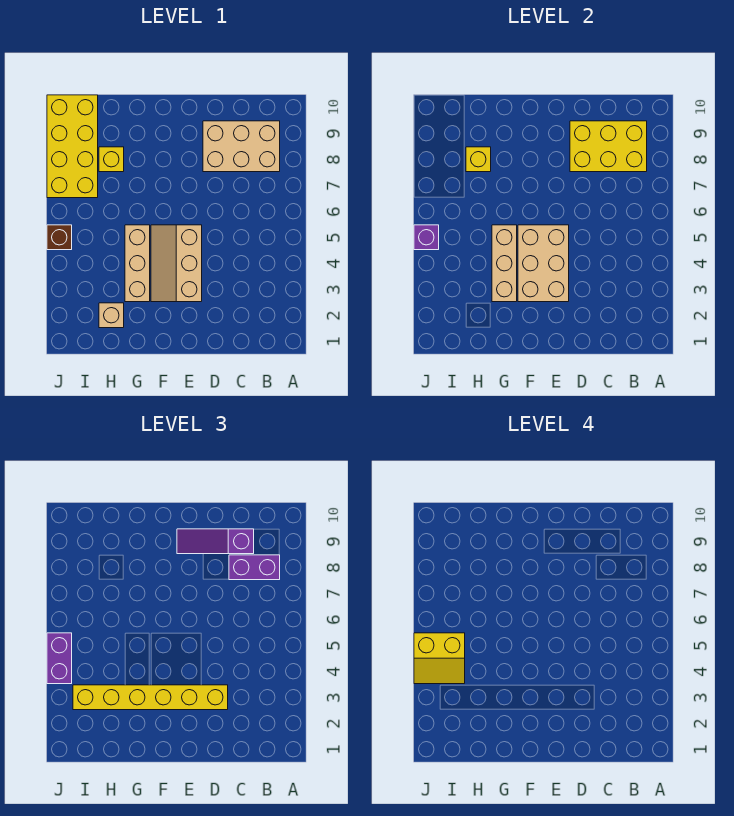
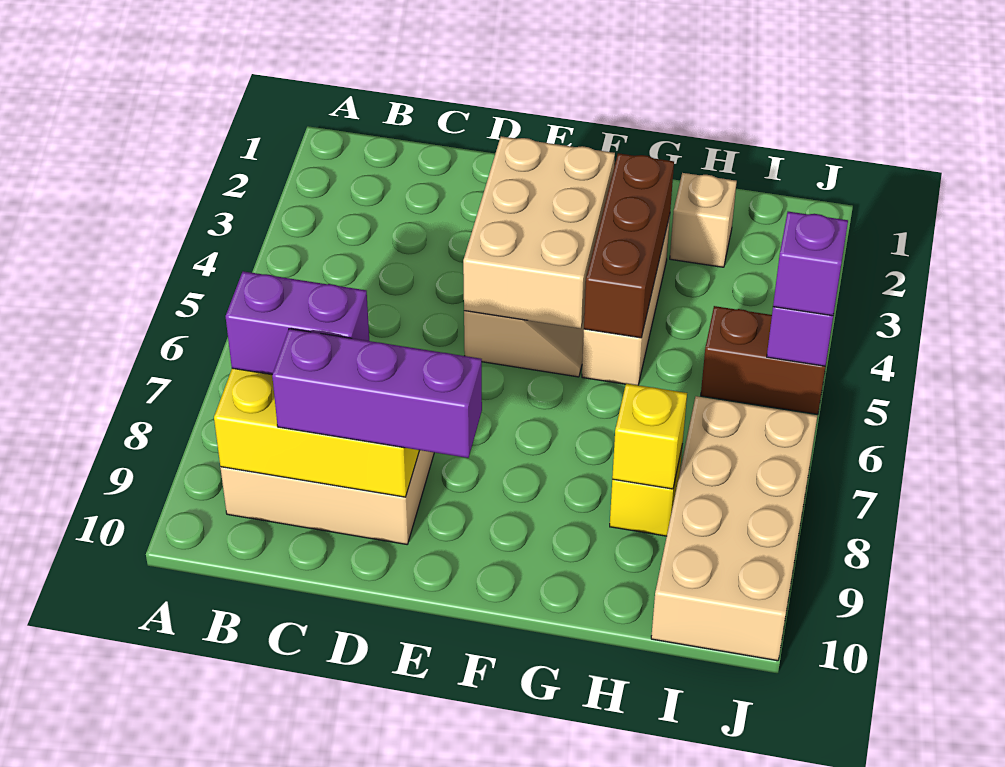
purple slope C9:E9 level 3 top C -> purple brick C9:E9 level 3
yellow brick D3:I3 level 3 -> none
tan brick G3:G5 level 2 -> brown brick G3:G5 level 2
yellow slope I4:J5 level 4 top 5 -> none
yellow brick I7:J10 level 1 -> tan brick I7:J10 level 1
purple brick J4:J5 level 3 -> purple brick J5 level 3
brown brick J5 level 1 -> brown brick I5:J5 level 1

